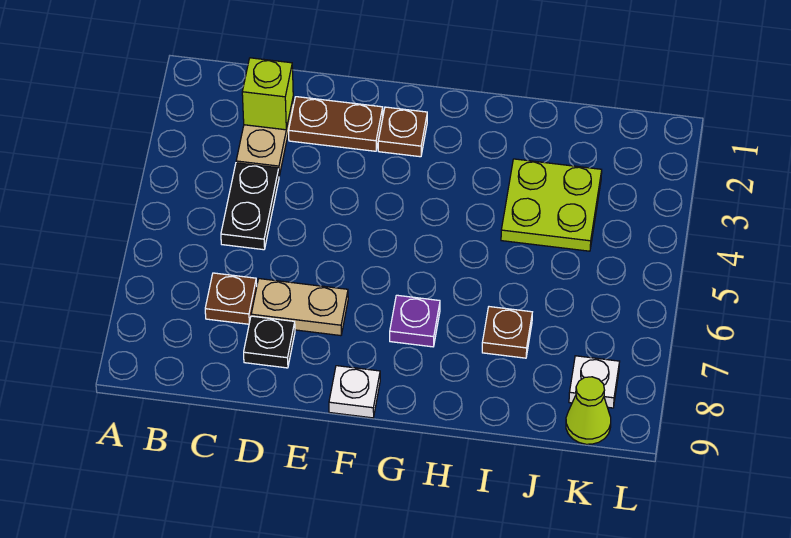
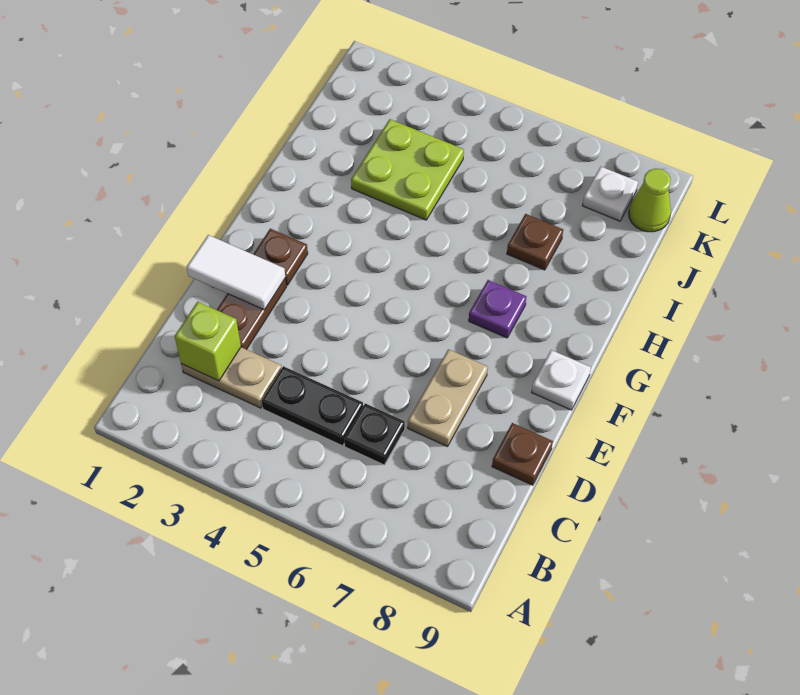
brown plate C7 level 1 -> brown plate D9 level 1
black plate D8 level 1 -> black plate C6 level 1
none -> white tile E1:E2 level 2

